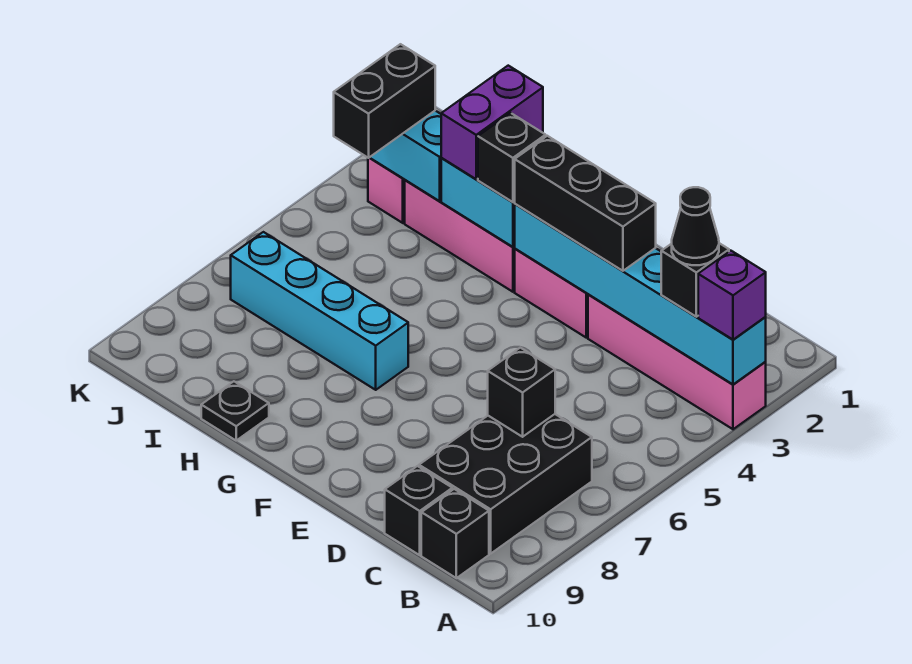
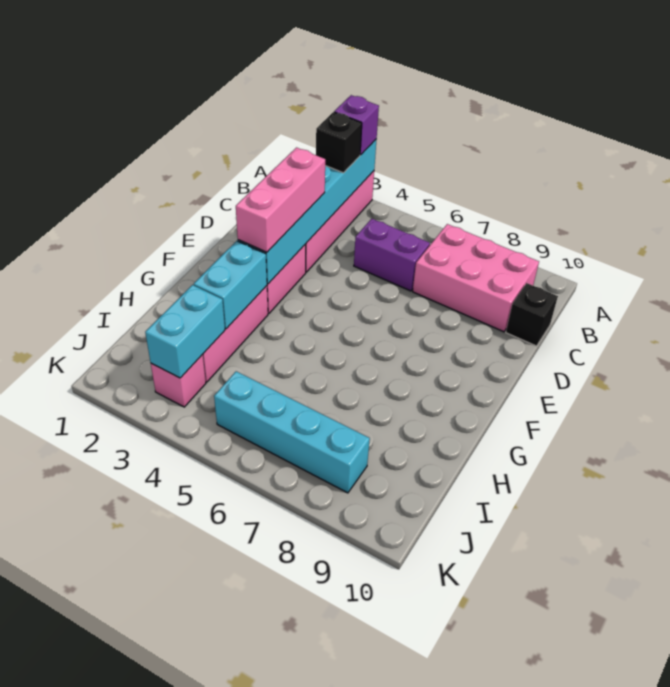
black cone B3 level 4 -> none
black brick B7:C9 level 1 -> pink brick B7:C9 level 1
black brick B10 level 1 -> none
black brick C7 level 2 -> none
black brick D3:F3 level 3 -> pink brick D3:F3 level 3
black brick G3 level 3 -> none
cyan brick G7:J7 level 1 -> cyan brick J5:J8 level 1
purple brick H2:H3 level 3 -> purple brick C5:C6 level 1
black plate H10 level 1 -> none
black brick J3:J4 level 3 -> none

